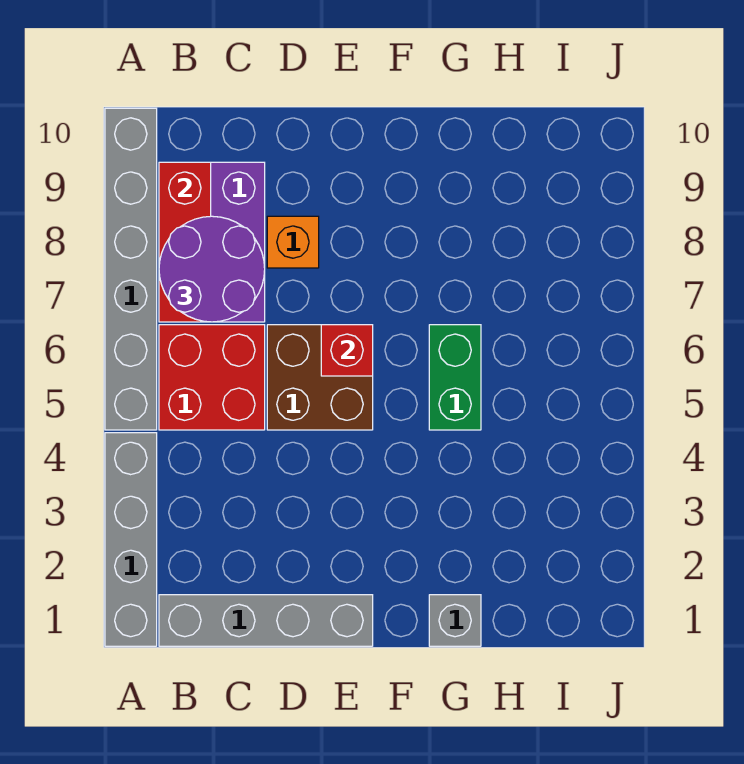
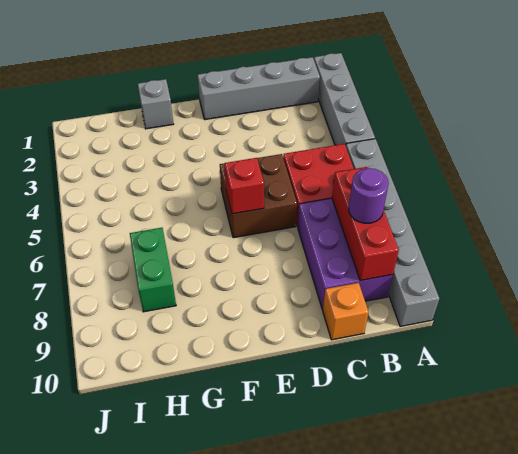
purple round brick B7:C8 level 3 -> purple round brick B8 level 3
orange brick D8 level 1 -> orange brick C10 level 1
green brick G5:G6 level 1 -> green brick H7:H8 level 1

